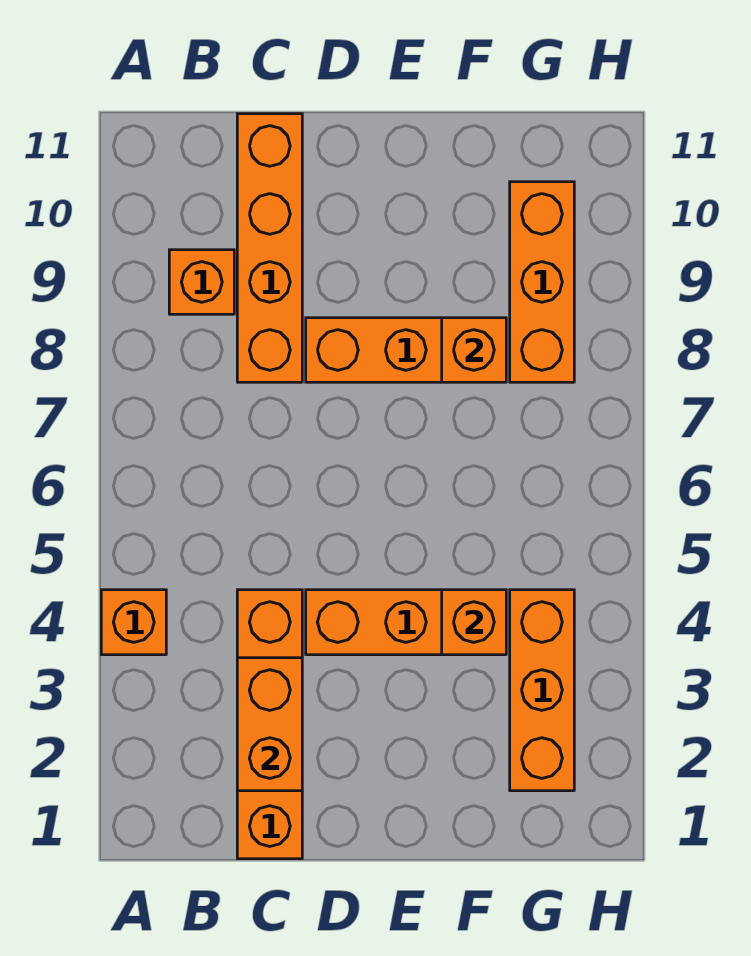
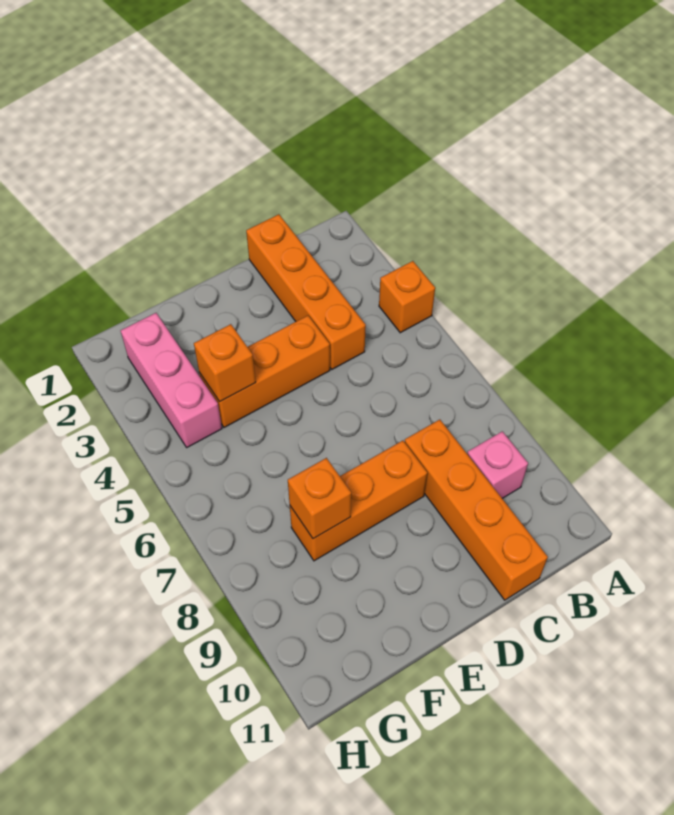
orange brick B9 level 1 -> pink brick B9 level 1
orange brick C2:C3 level 2 -> none
orange brick G2:G4 level 1 -> pink brick G2:G4 level 1
orange brick G8:G10 level 1 -> none

